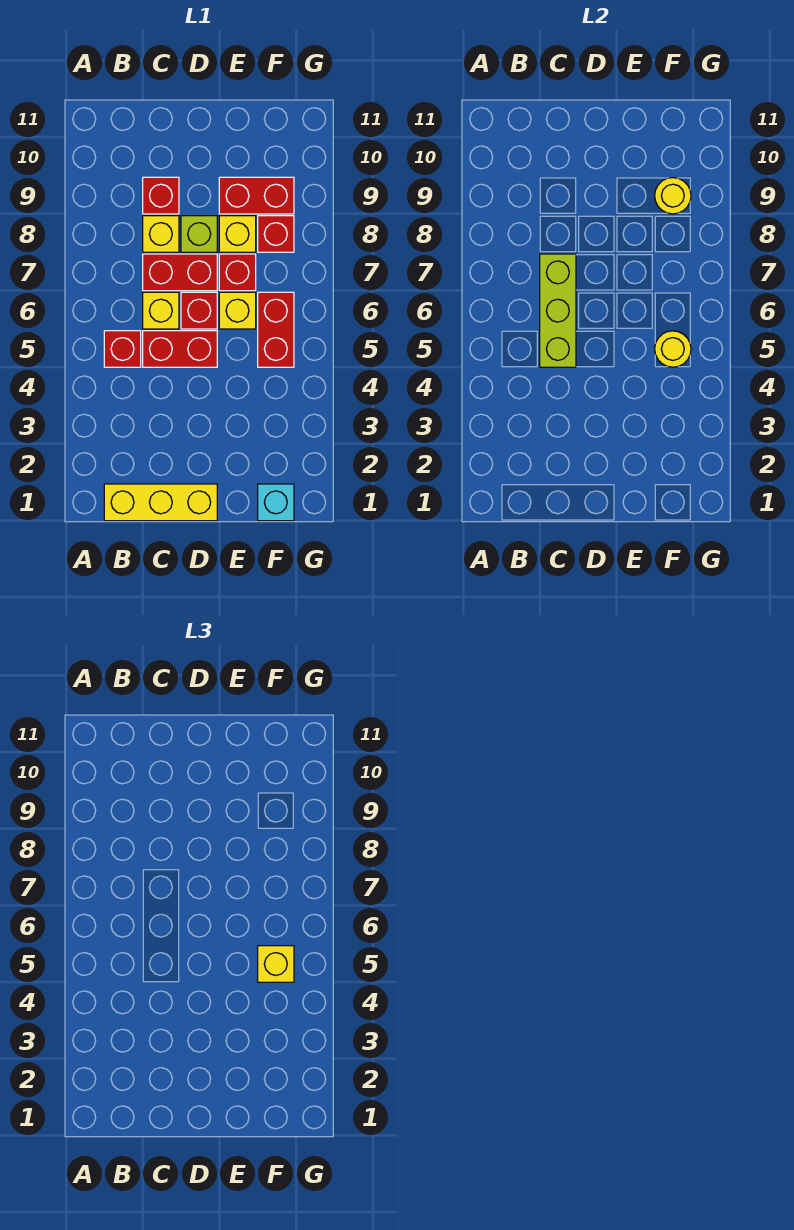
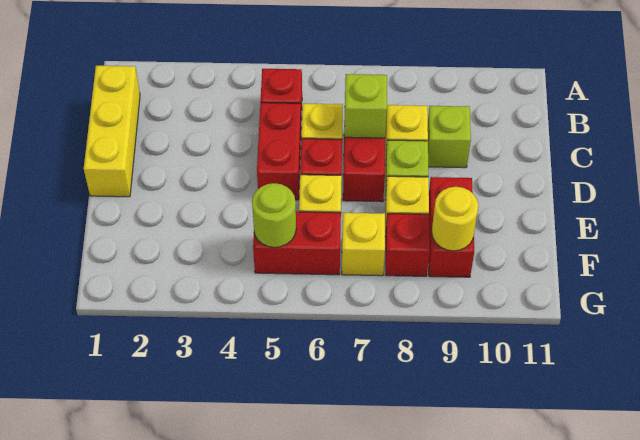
lime brick C5:C7 level 2 -> lime brick C7 level 2
red brick C9 level 1 -> lime brick C9 level 1
red brick E7 level 1 -> none
cyan brick F1 level 1 -> none
yellow round brick F5 level 2 -> lime round brick F5 level 2
yellow brick F5 level 3 -> yellow brick F7 level 1

